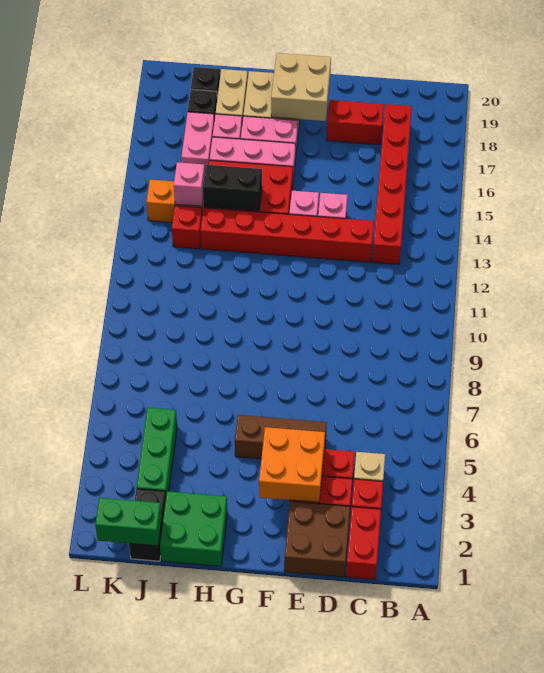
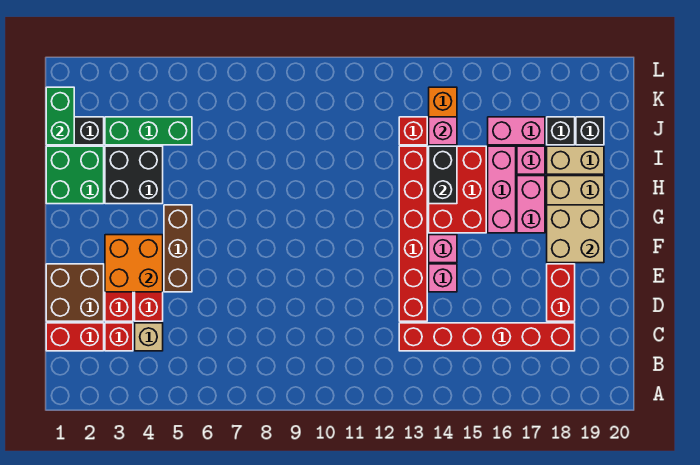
none -> black brick H3:I4 level 1

